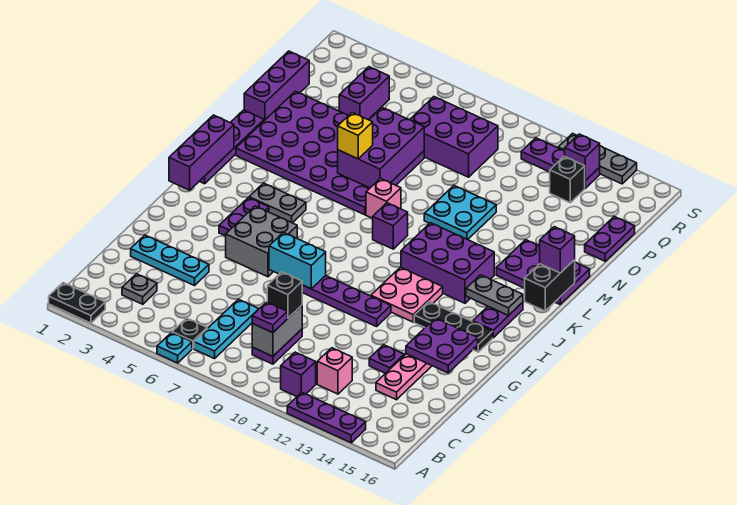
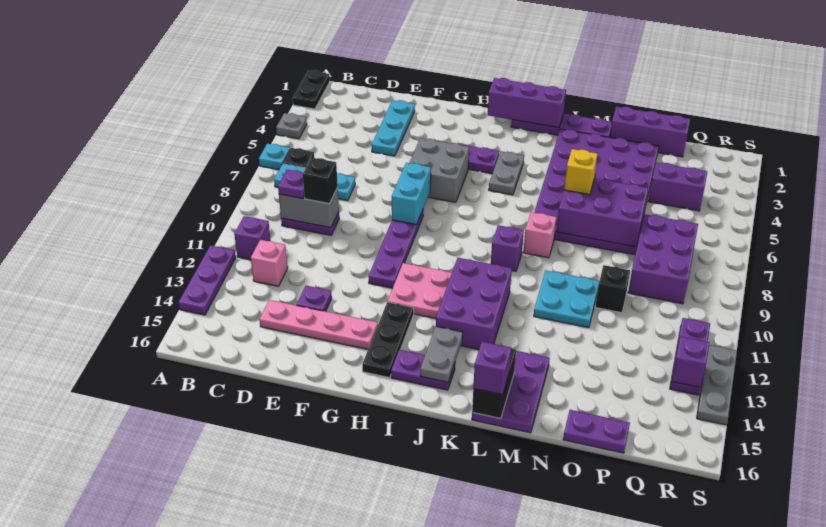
grey plate C3 level 1 -> grey plate A4 level 1
purple plate F14:G15 level 2 -> none
black brick K16:L16 level 2 -> black brick L15:L16 level 2
black brick Q13 level 1 -> black brick O10 level 1

